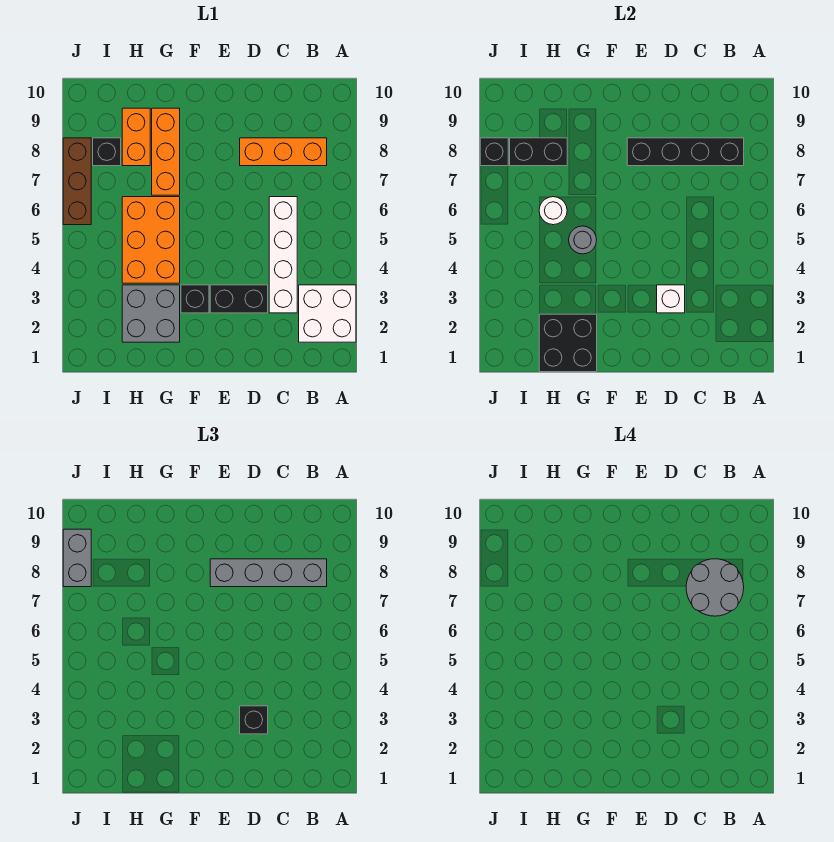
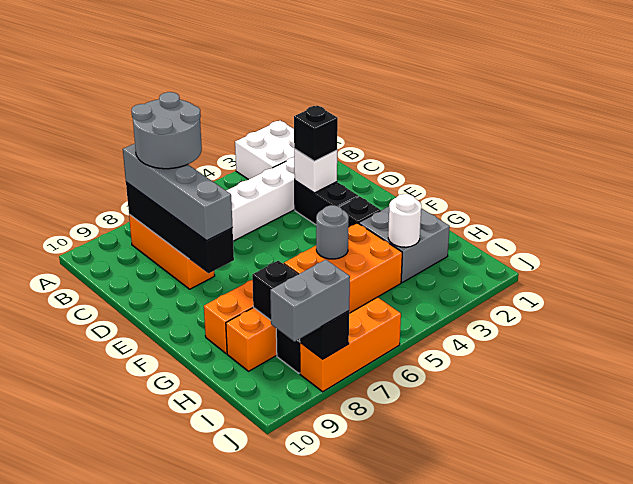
black brick G1:H2 level 2 -> none
white round brick H6 level 2 -> white round brick H3 level 2
brown brick J6:J8 level 1 -> orange brick J6:J8 level 1

